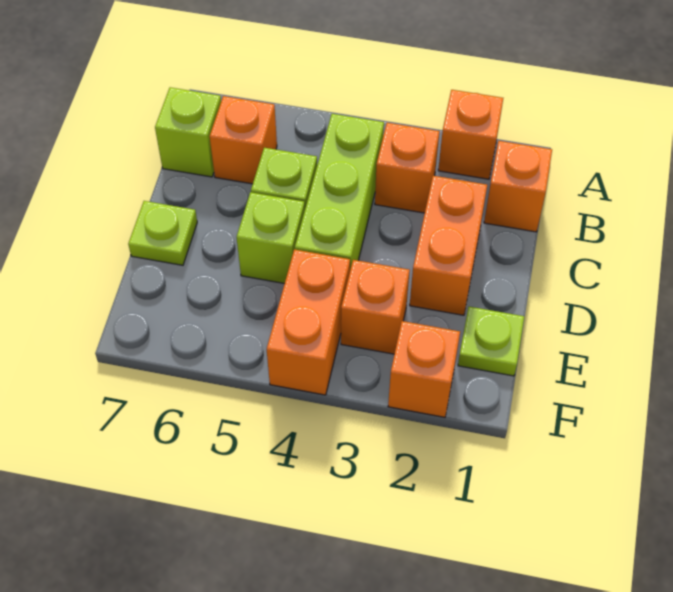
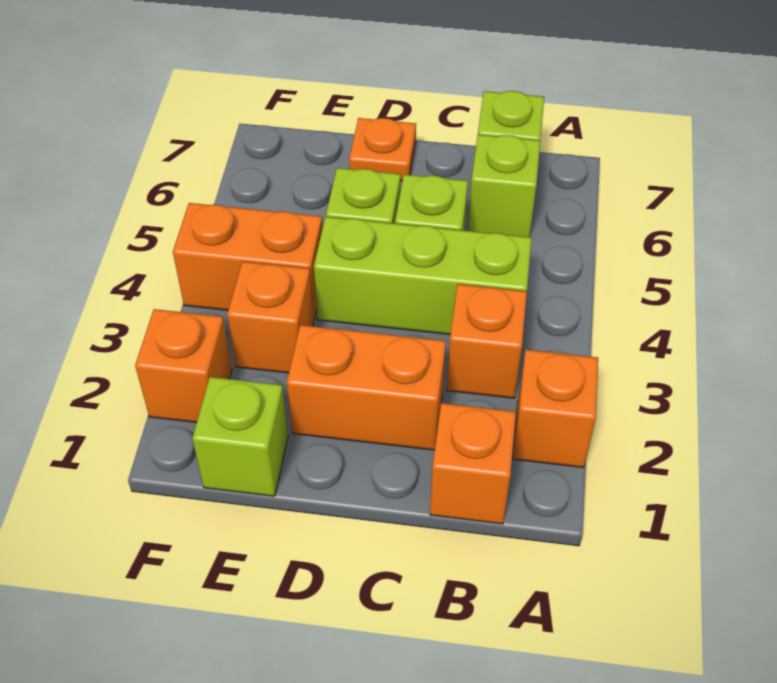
orange brick B6 level 1 -> lime brick B6 level 1
lime plate D7 level 1 -> orange plate D7 level 1
lime plate E1 level 1 -> lime brick E1 level 1

